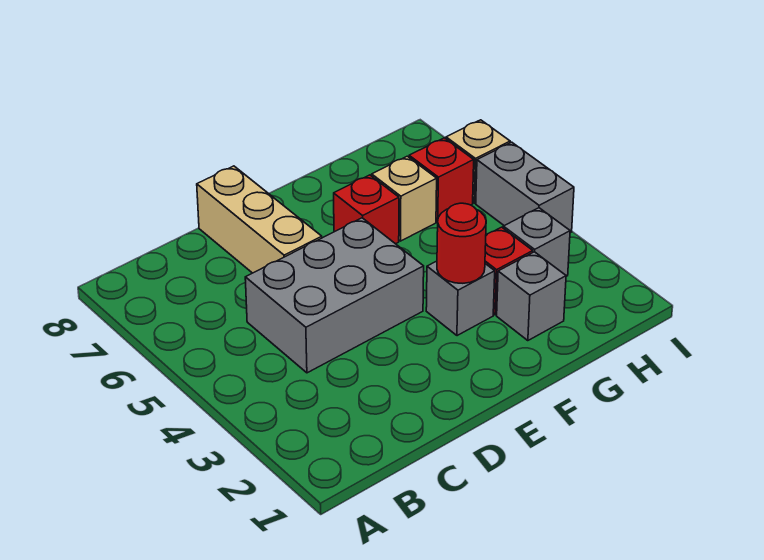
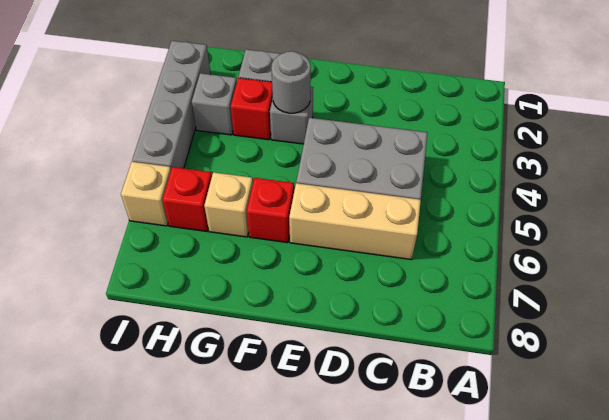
tan brick D6:D8 level 1 -> tan brick C6:E6 level 1
red round brick F3 level 2 -> grey round brick F3 level 2
grey brick I4:I5 level 1 -> grey brick I2:I5 level 1

